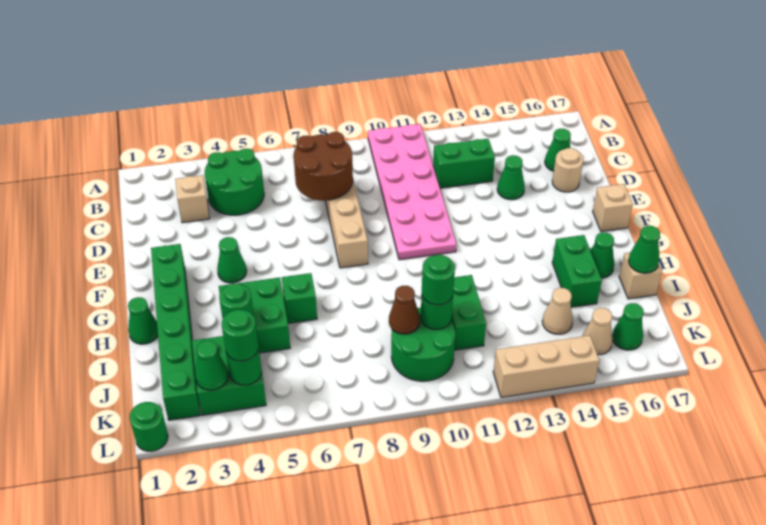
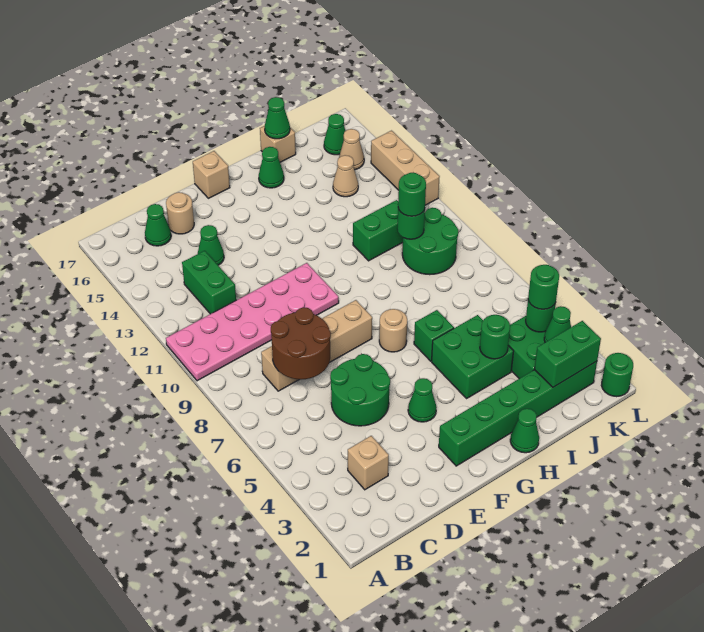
green round brick B4:C5 level 1 -> green round brick D5:E6 level 1
none -> tan round brick G7 level 1
green brick H15:I15 level 1 -> green brick J2:K2 level 2
brown cone J9 level 2 -> none

